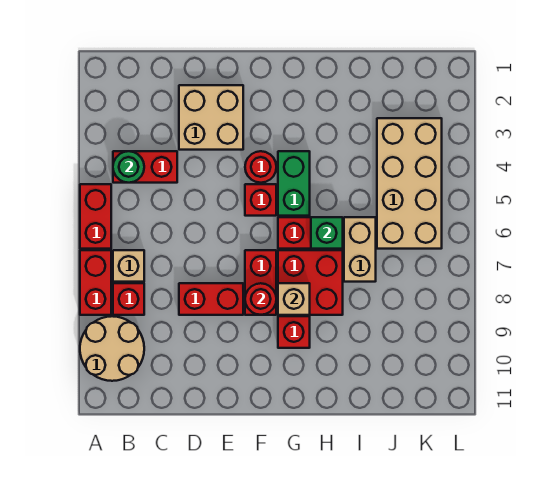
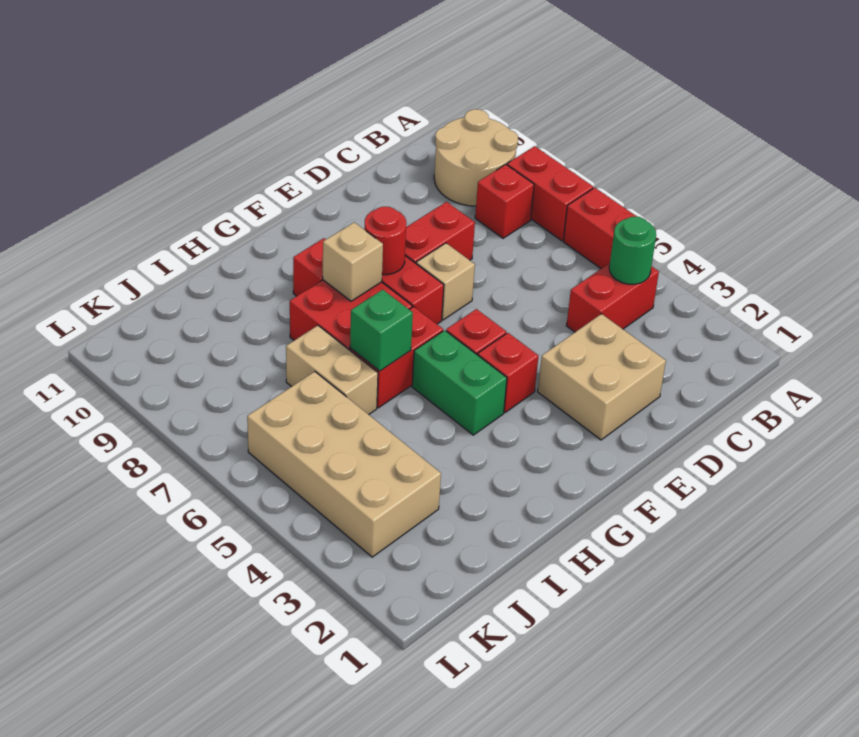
tan brick B7 level 1 -> tan brick E7 level 1
red round brick F4 level 1 -> red brick F4 level 1

